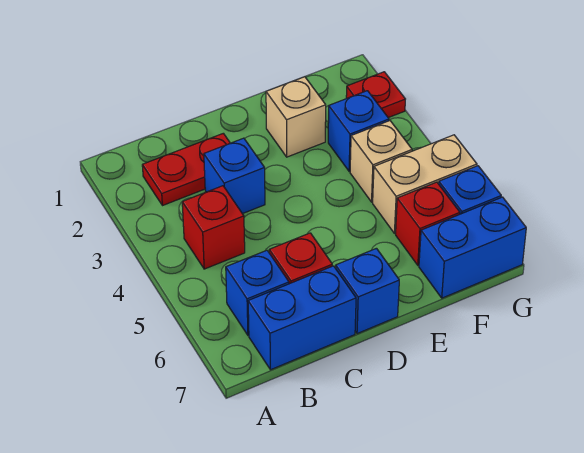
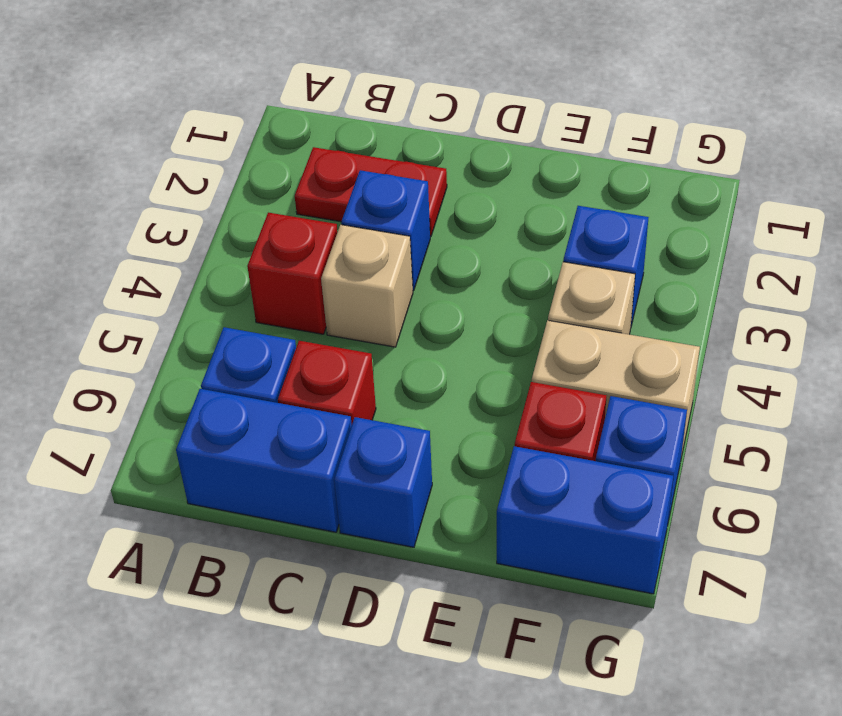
tan brick E2 level 1 -> tan brick C4 level 1
red plate G2 level 1 -> none

